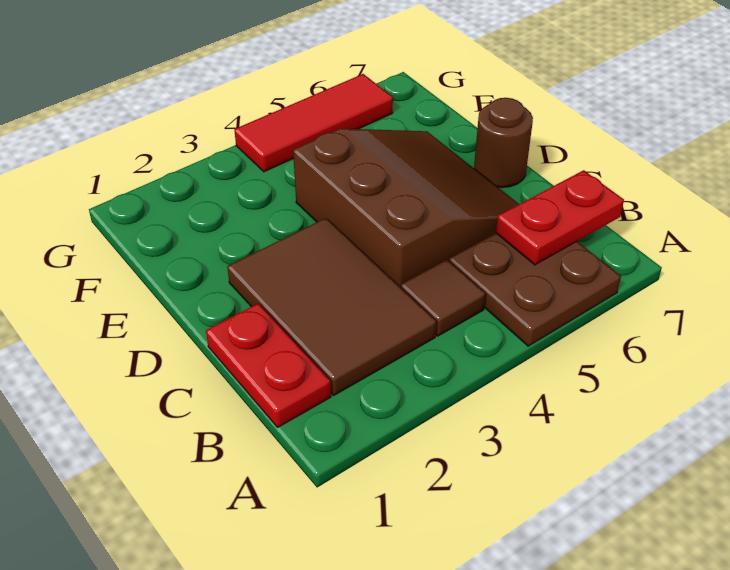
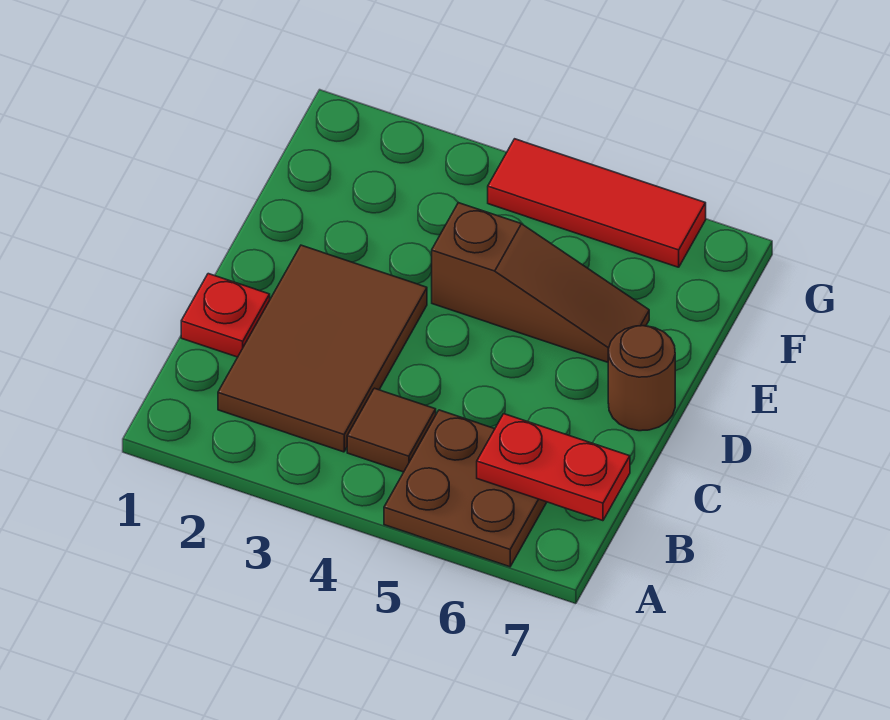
red plate B1:C1 level 1 -> red plate C1 level 1
brown slope C4:E6 level 1 top 4 -> brown slope E4:E6 level 1 top 4

